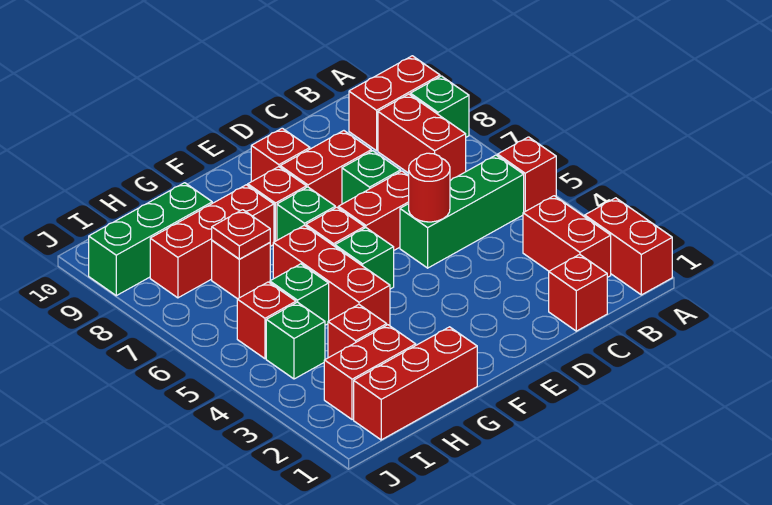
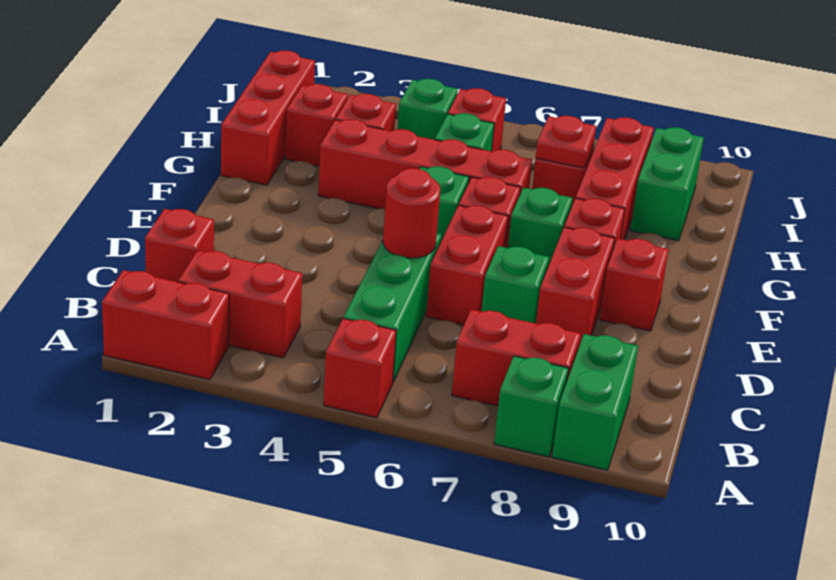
red brick A9:B9 level 1 -> green brick A9:B9 level 1
red brick G4:G6 level 1 -> red brick G3:G6 level 1
red brick H2:I2 level 1 -> red brick H2 level 1
green brick H9:J9 level 1 -> green brick H9:I9 level 1

